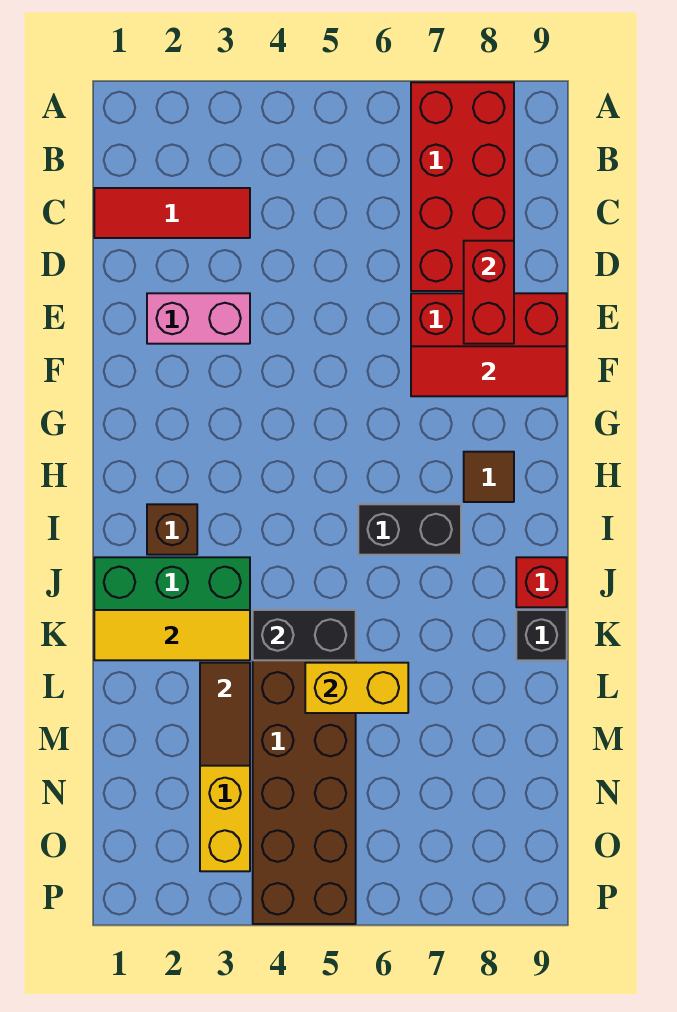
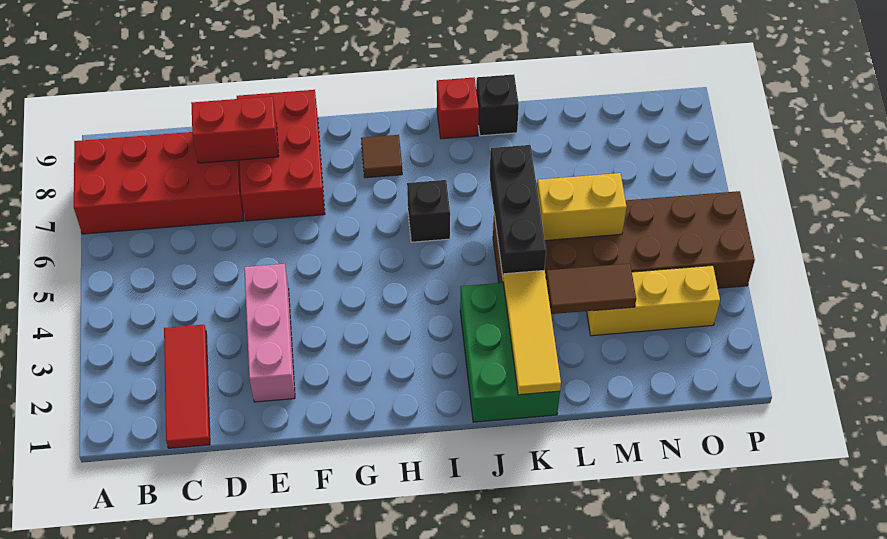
pink brick E2:E3 level 1 -> pink brick E2:E4 level 1
red tile F7:F9 level 2 -> none
brown brick I2 level 1 -> none
black brick I6:I7 level 1 -> black brick I6 level 1
black brick K4:K5 level 2 -> black brick K4:K6 level 2
yellow brick L5:L6 level 2 -> yellow brick L5:M5 level 2

